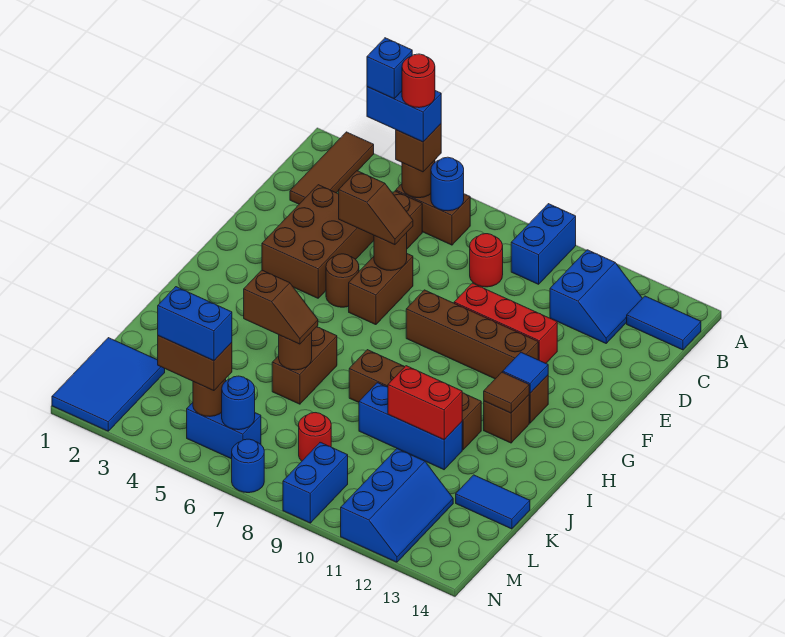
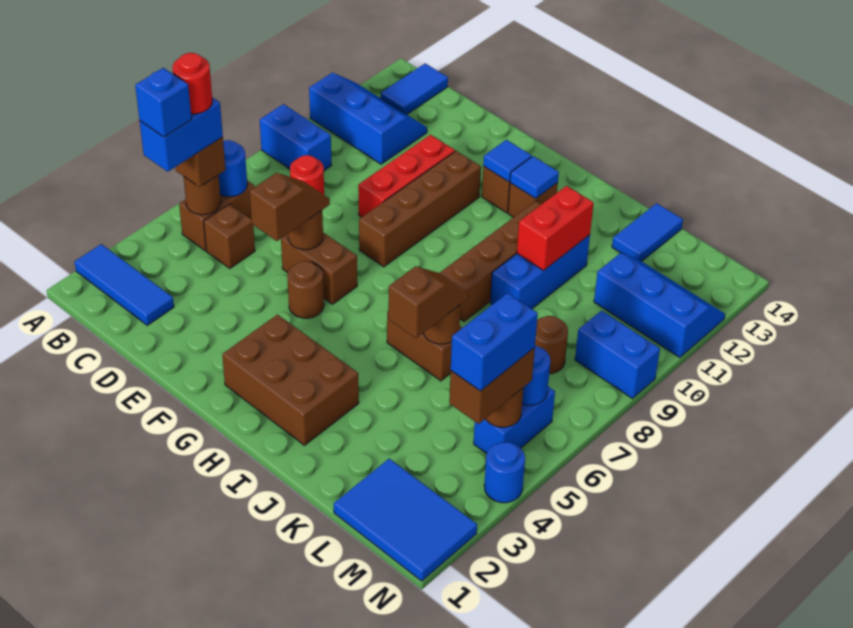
brown tile A2:C2 level 1 -> blue tile A2:C2 level 1
blue slope B11:C12 level 1 top 11 -> blue slope A11:C12 level 1 top 11
brown brick D3:F4 level 1 -> brown brick G2:I3 level 1
brown tile H12 level 2 -> blue tile H12 level 2
red round brick L8 level 1 -> brown round brick L8 level 1
blue round brick N7 level 1 -> blue round brick N4 level 1

